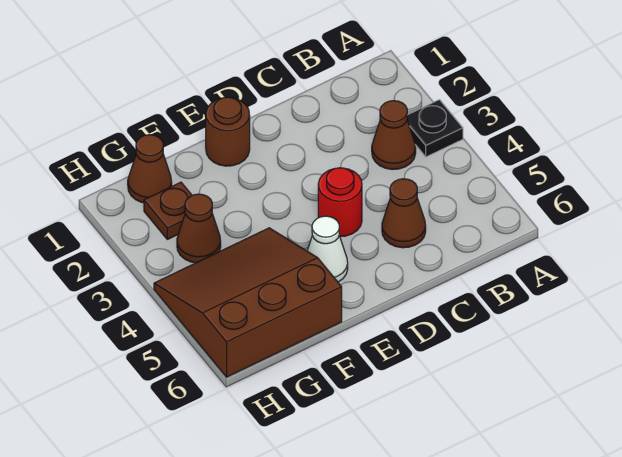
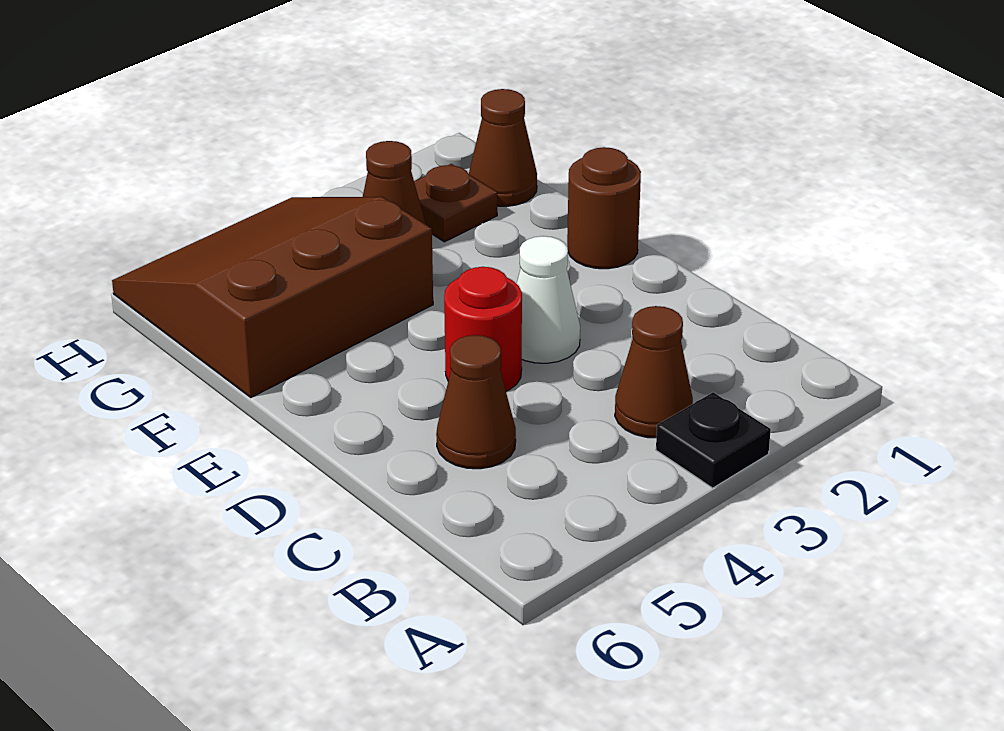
white cone E5 level 1 -> white cone D3 level 1
brown slope F4:H6 level 1 top 6 -> brown slope F4:H6 level 1 top F

